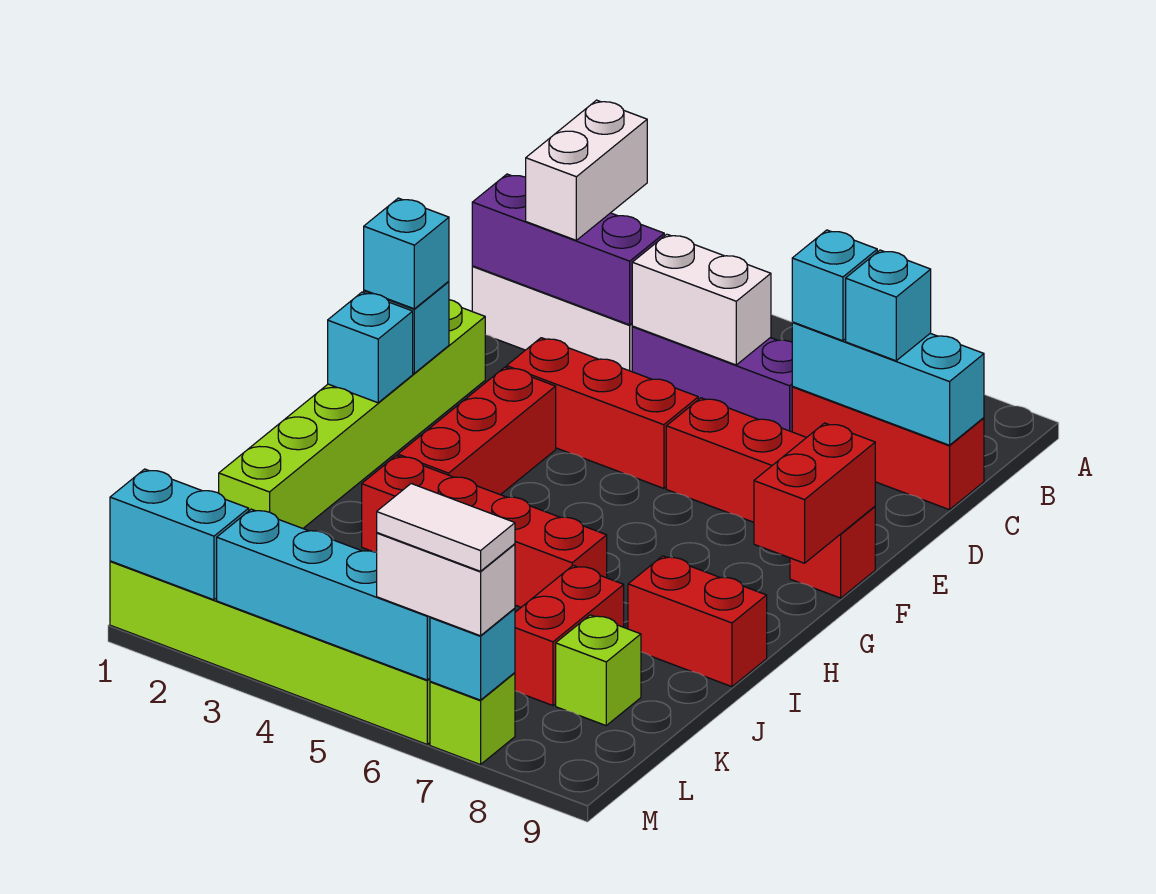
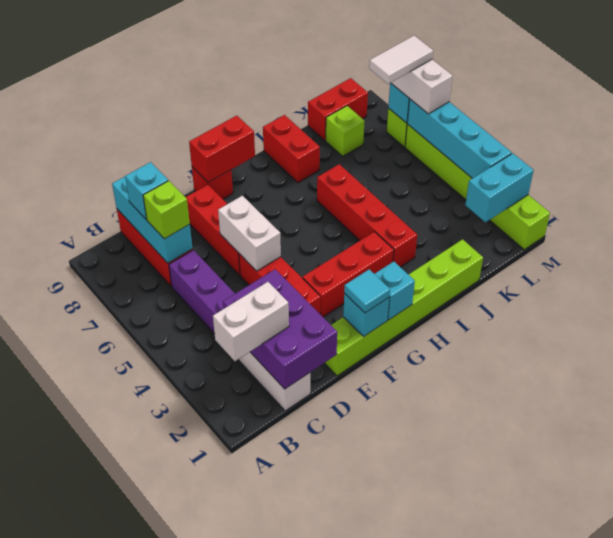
purple brick C1:C3 level 2 -> purple brick C1:D3 level 2
white brick C4:C5 level 2 -> white brick E5:E6 level 2
cyan brick C7 level 3 -> lime brick C7 level 3
cyan brick F1 level 3 -> cyan tile F1 level 3
red brick J7:K7 level 1 -> red brick K9:L9 level 1
cyan brick M1:M2 level 2 -> cyan brick L2:M2 level 2
white tile M6:M7 level 4 -> white tile L7:M7 level 4

